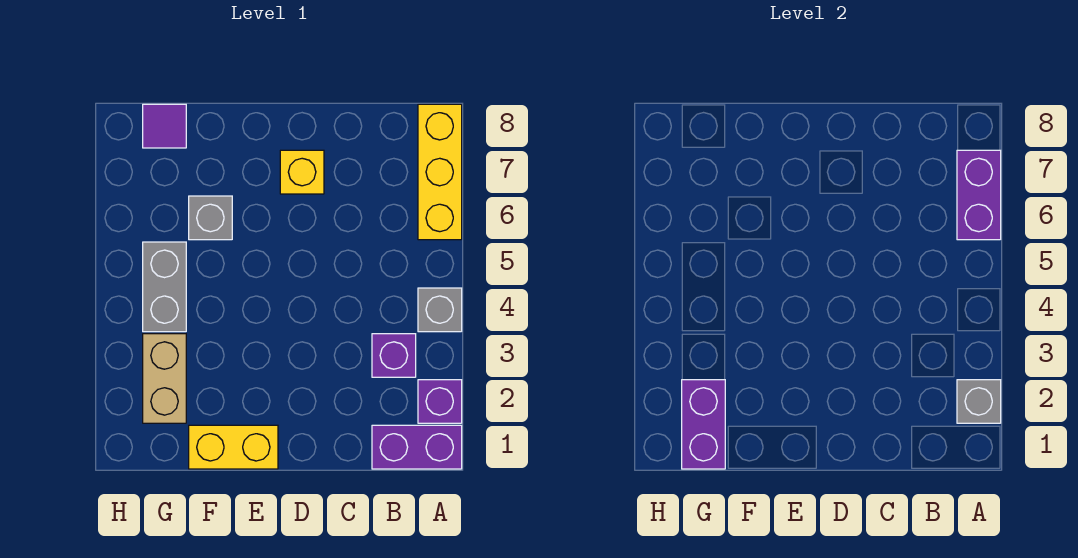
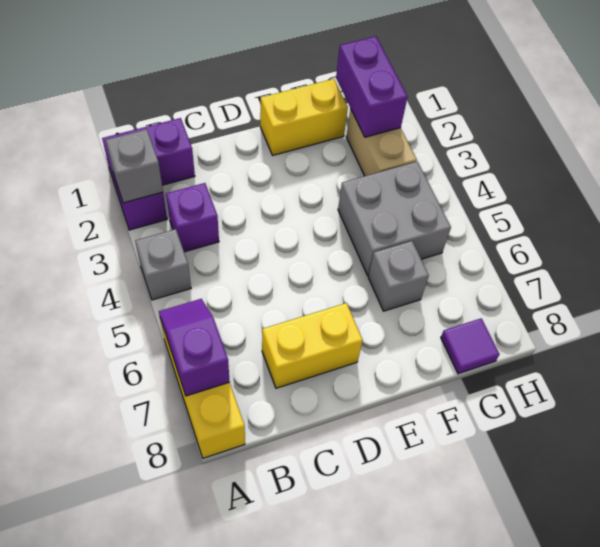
purple brick A6:A7 level 2 -> purple slope A6:A7 level 2 top 7
yellow brick D7 level 1 -> yellow brick C7:D7 level 1
grey brick G4:G5 level 1 -> grey brick F4:G5 level 1

